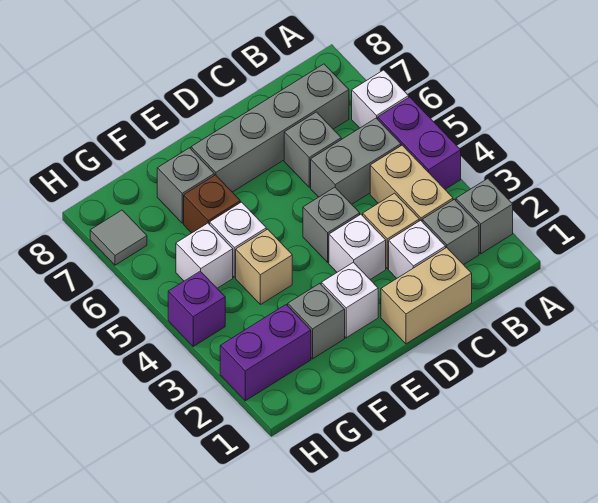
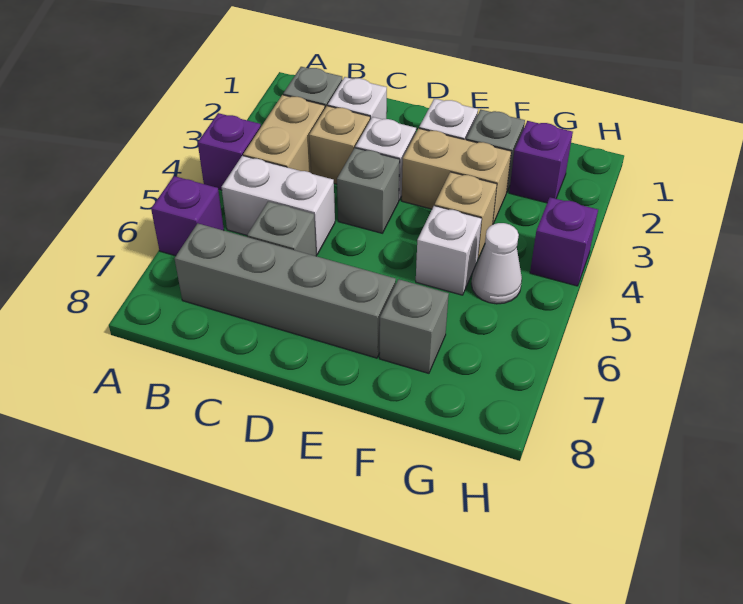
grey brick A2 level 1 -> none
purple brick A4:A5 level 1 -> purple brick A4 level 1
white brick A6 level 1 -> purple brick A6 level 1
grey brick B5:C5 level 1 -> white brick B5:C5 level 1
tan brick C1:D1 level 1 -> tan brick E3:F3 level 1
brown brick F6 level 1 -> none
purple brick G2:H2 level 1 -> purple brick G2 level 1
white brick G5 level 1 -> white cone G5 level 1
grey tile H7 level 1 -> none

